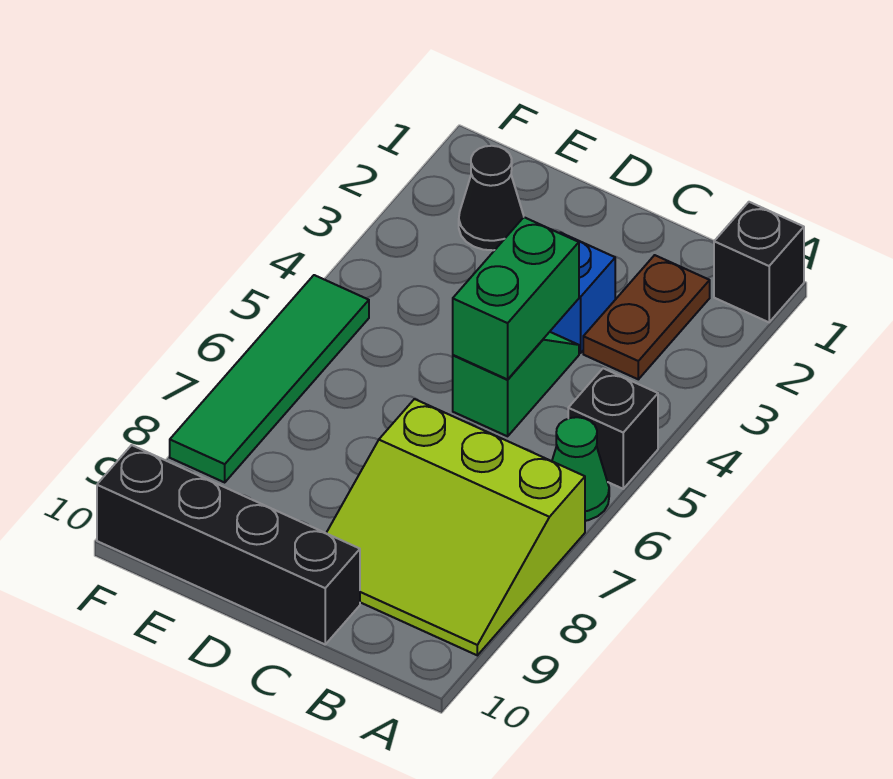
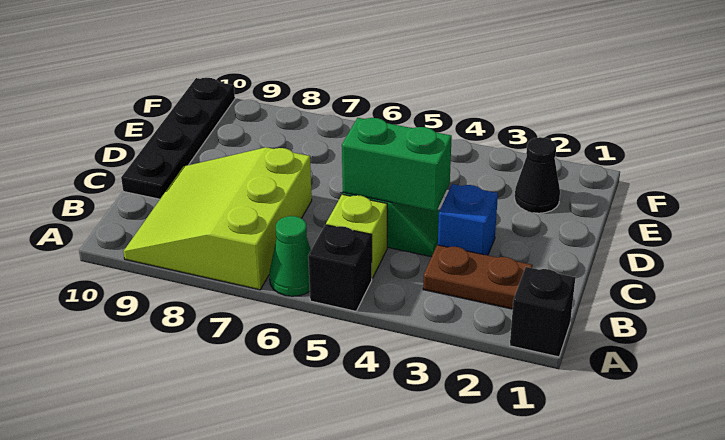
none -> lime brick B5 level 1
black brick C10:F10 level 1 -> black plate C10:F10 level 1
green tile F5:F8 level 1 -> none

